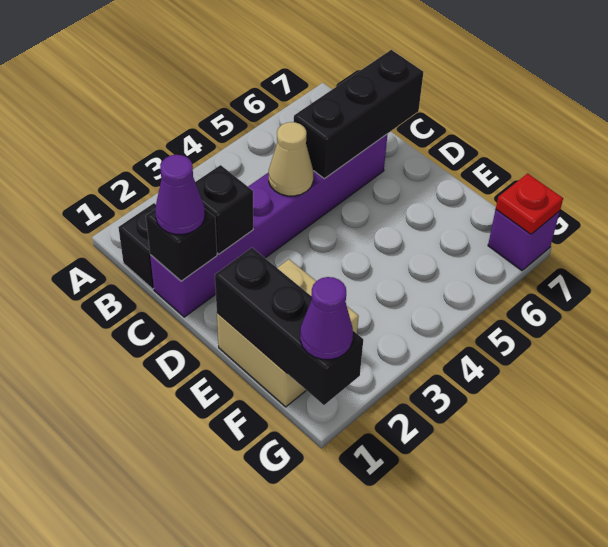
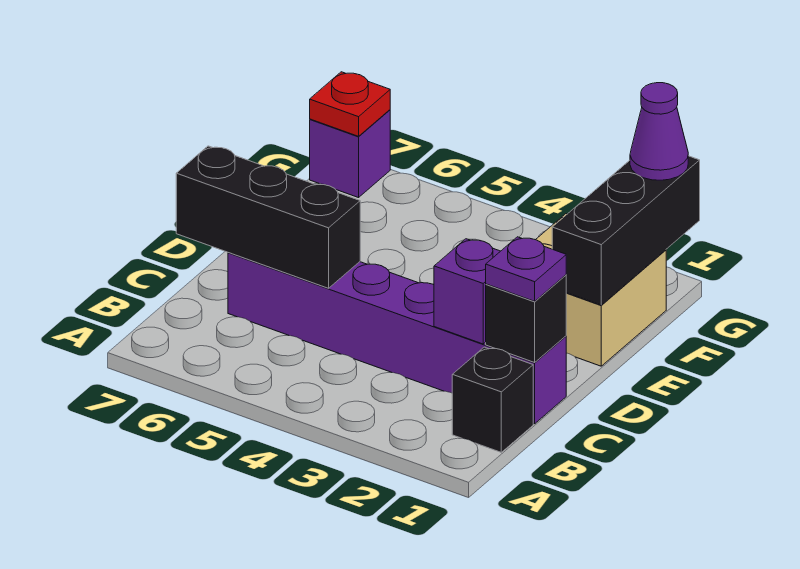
purple cone C1 level 3 -> purple plate C1 level 3
black brick C2 level 2 -> purple brick C2 level 2
tan cone C4 level 2 -> none

